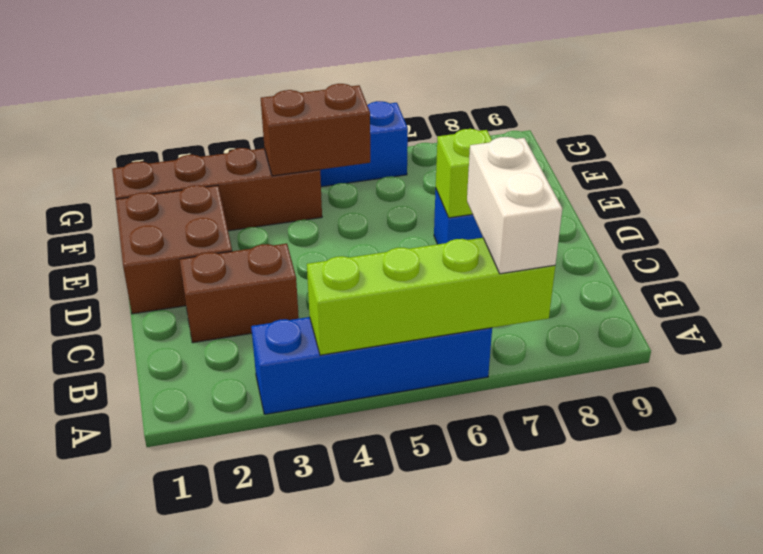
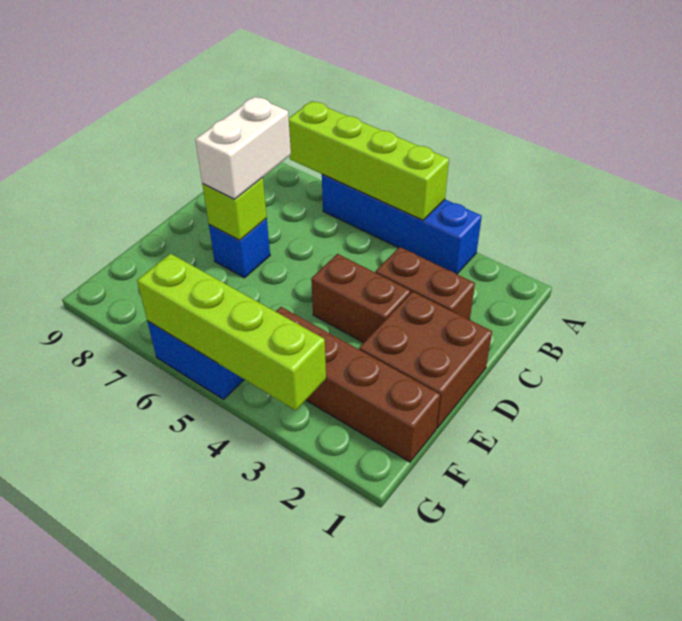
white brick A7:B7 level 3 -> white brick C7:D7 level 3
brown brick F4:F5 level 2 -> brown brick D3:D4 level 1
none -> lime brick G3:G6 level 2

